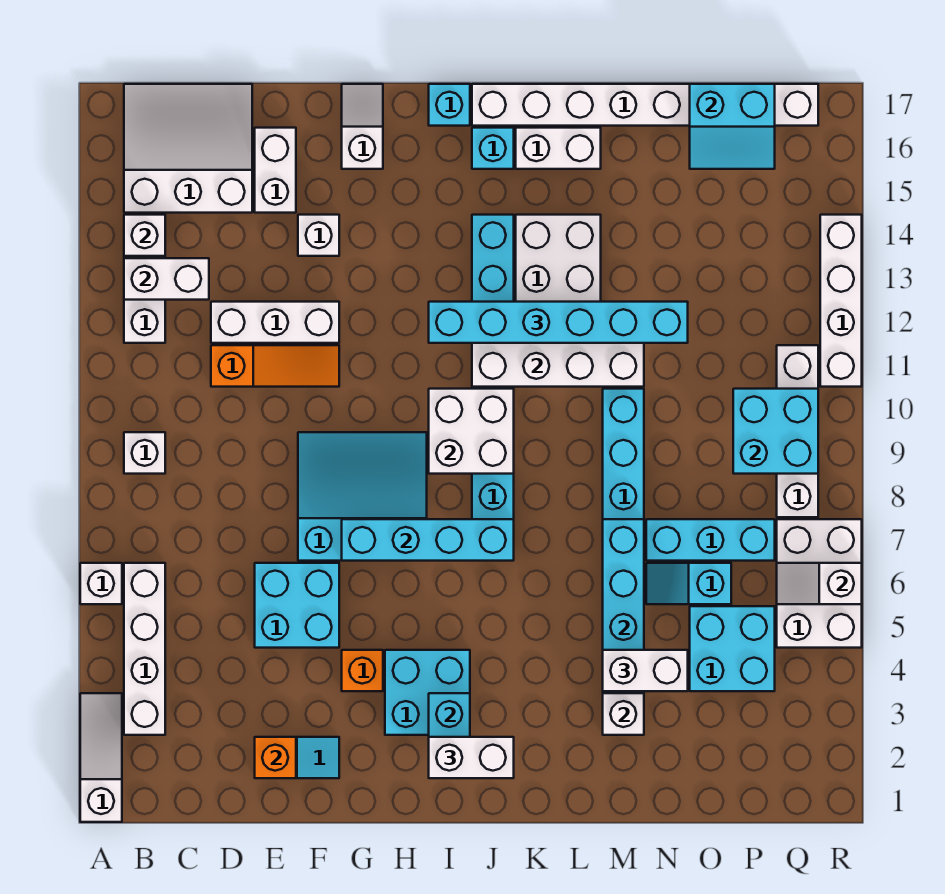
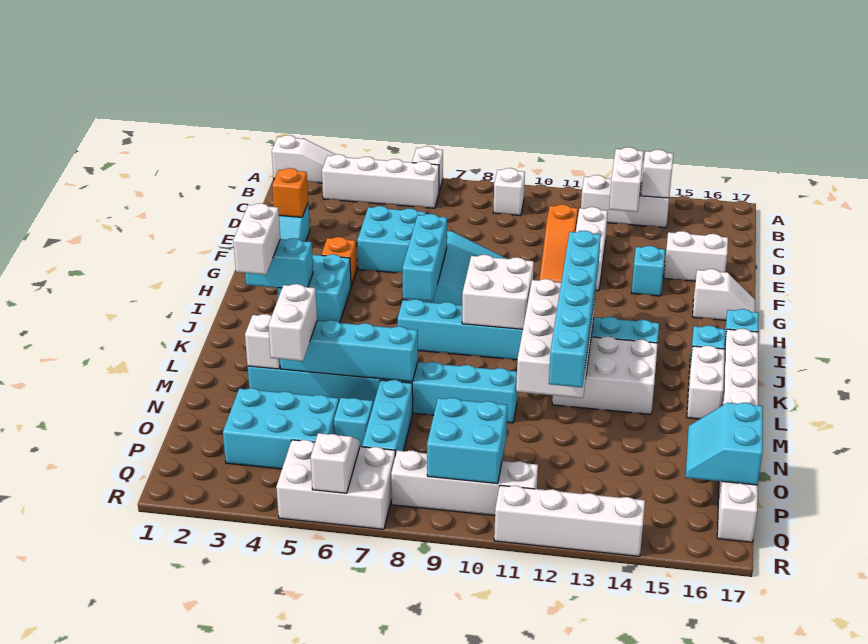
white slope B15:D17 level 1 top 15 -> none
white brick F14 level 1 -> cyan brick F14 level 1
cyan brick G7:J7 level 2 -> cyan brick G7:I7 level 2
cyan brick O4:P5 level 1 -> cyan brick O3:P5 level 1

